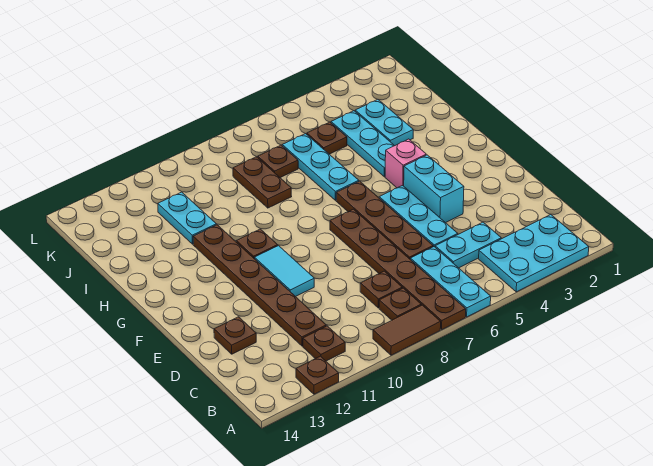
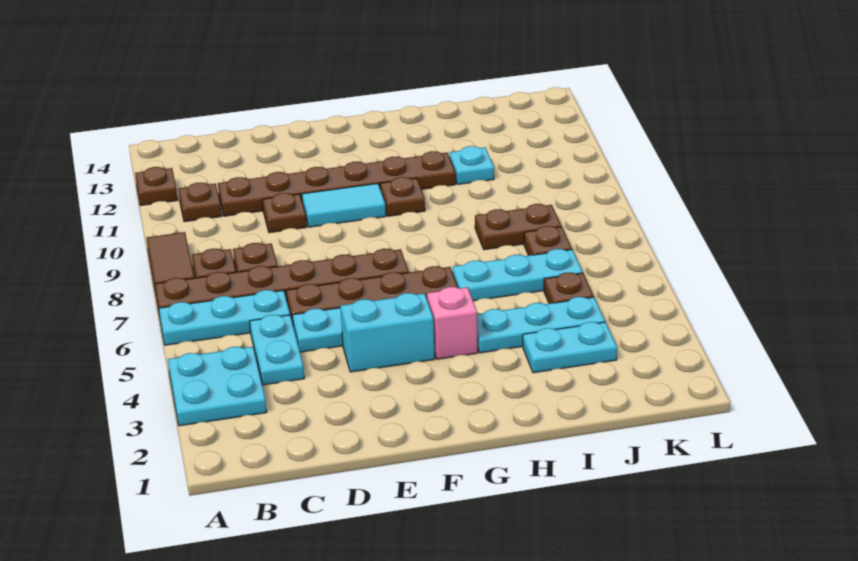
cyan plate A2:B4 level 1 -> cyan plate A3:B4 level 1
brown plate D13 level 1 -> brown plate D10 level 1
cyan plate I11:J11 level 1 -> cyan plate I11 level 1

